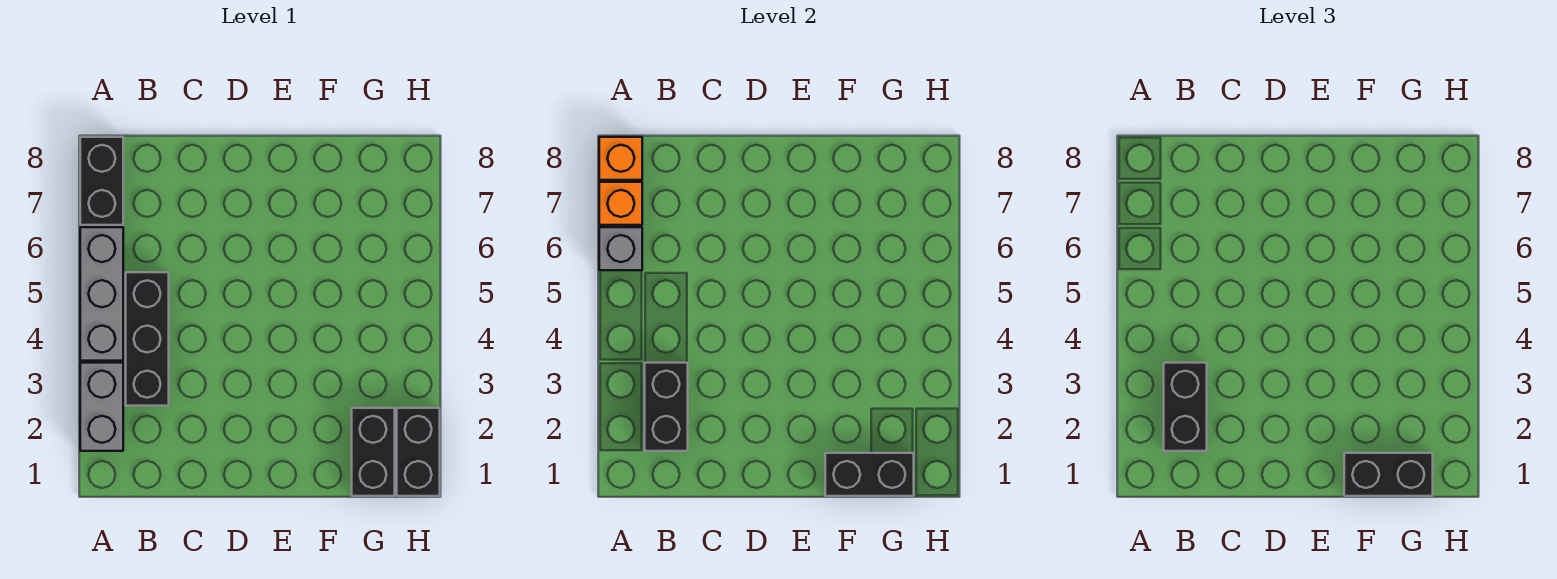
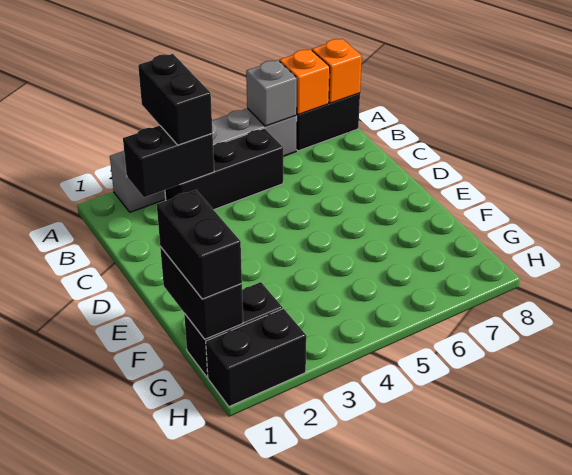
black brick B2:B3 level 3 -> black brick A3:B3 level 3

